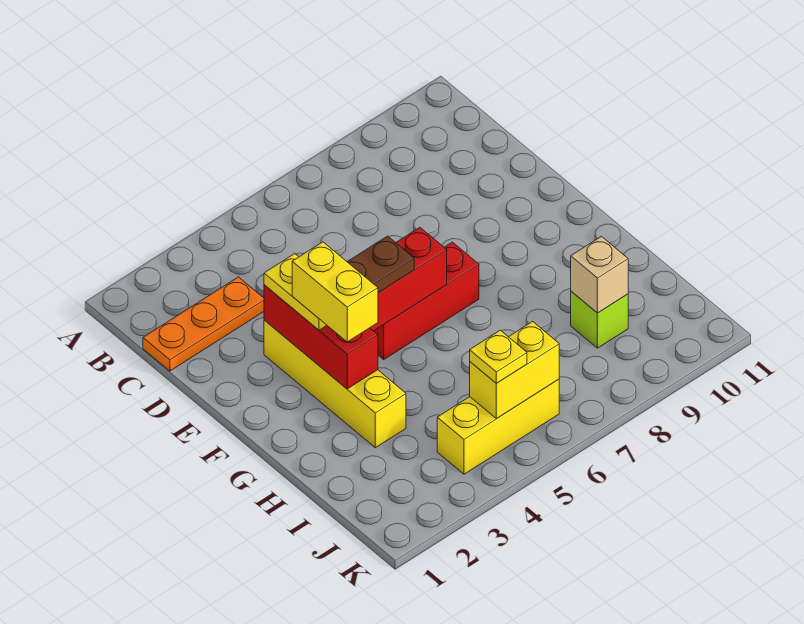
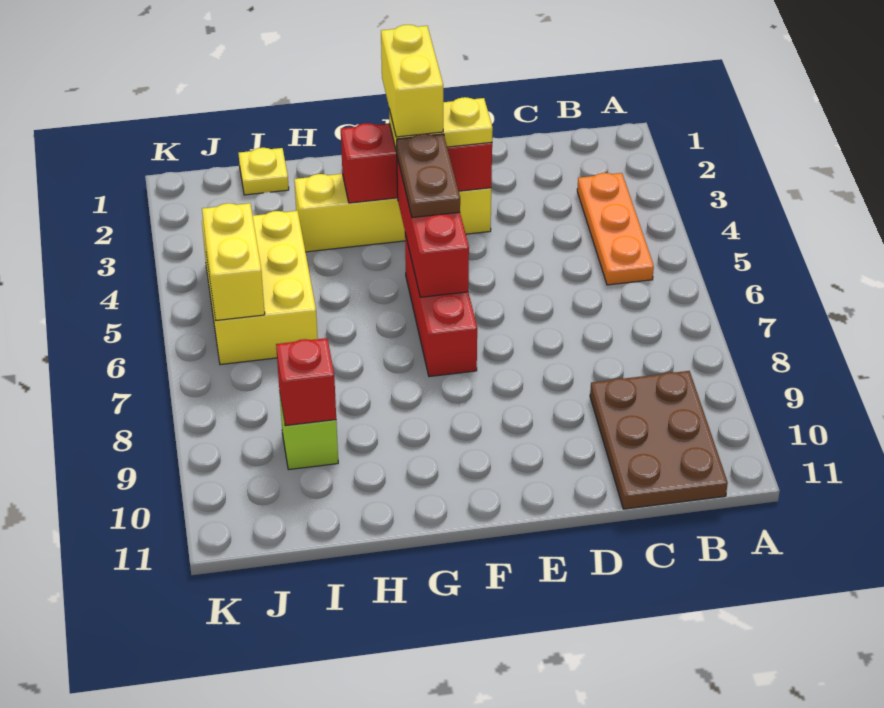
none -> brown plate B9:C11 level 1
orange plate C1:C3 level 1 -> orange plate B3:B5 level 1
yellow brick F3:G3 level 4 -> yellow brick F2:F3 level 4
tan brick I9 level 2 -> red brick I9 level 2
yellow brick J4:J6 level 1 -> yellow brick I4:J6 level 1
yellow plate J5 level 3 -> yellow plate I1 level 1

